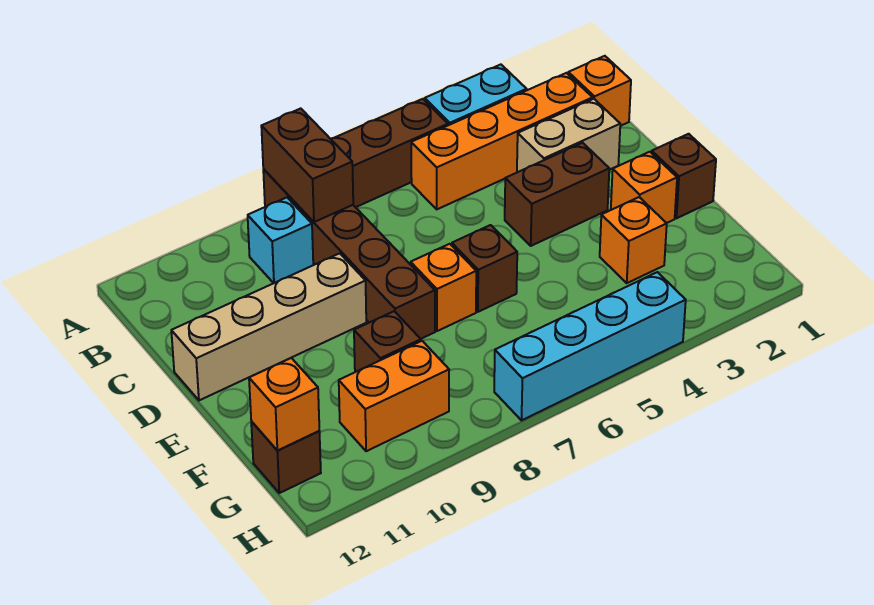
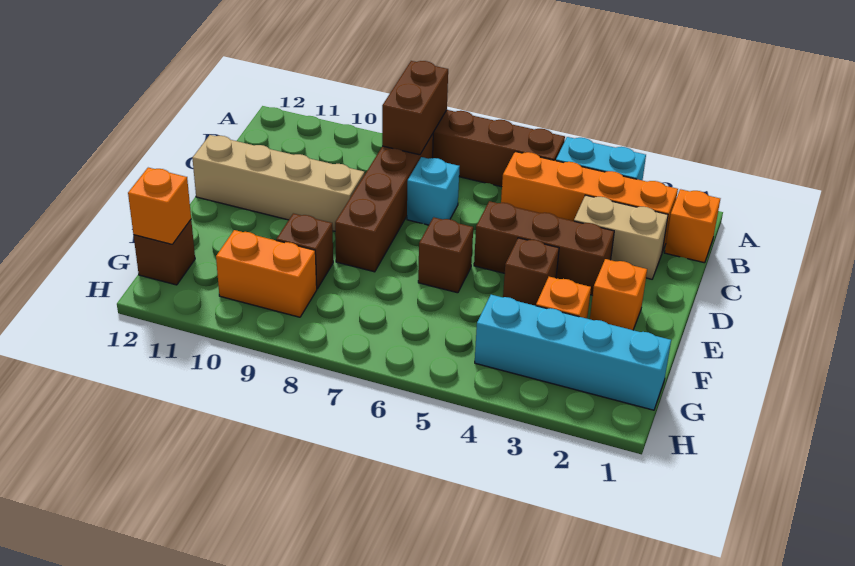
cyan brick B9 level 1 -> cyan brick C7 level 1
brown brick D3:D4 level 1 -> brown brick D3:D5 level 1
brown brick E1 level 1 -> brown brick E4 level 1
orange brick E7 level 1 -> none
cyan brick H4:H7 level 1 -> cyan brick G1:G4 level 1

